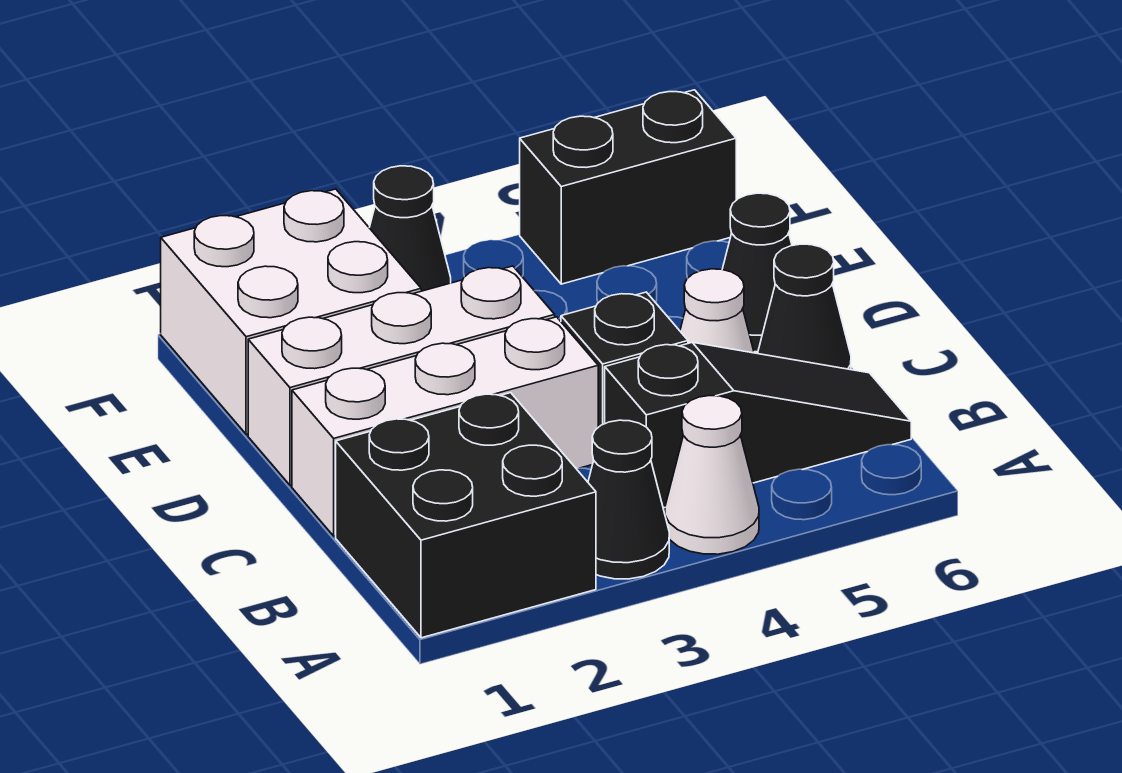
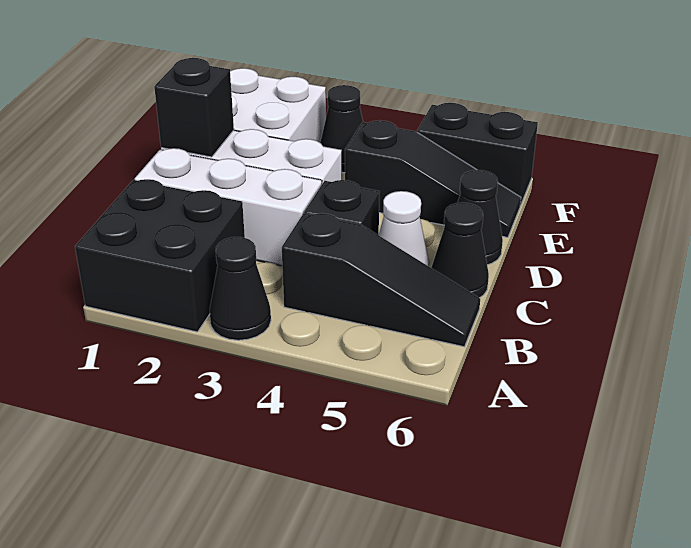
white cone A4 level 1 -> none
none -> black brick D1 level 2
none -> black slope E4:E6 level 1 top 4

